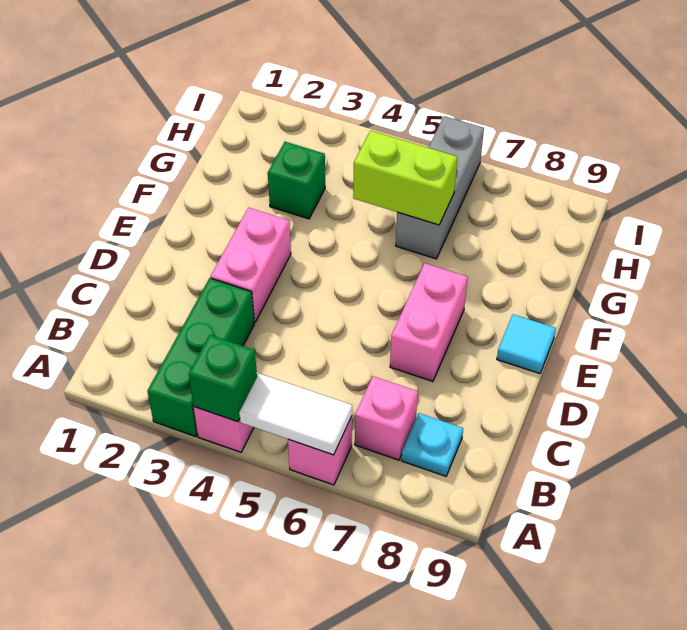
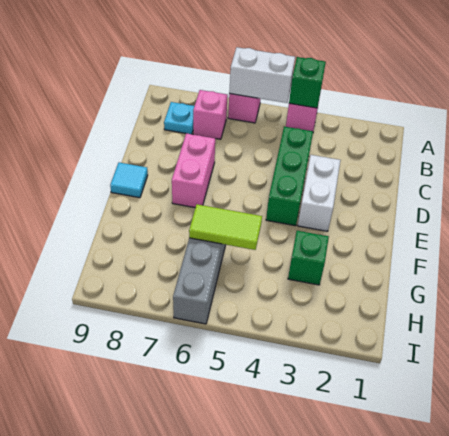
green brick A3:C3 level 1 -> green brick C4:E4 level 1
white tile A5:A6 level 2 -> white brick A5:A6 level 2
pink brick D3:E3 level 1 -> white brick D3:E3 level 1
lime brick G5:G6 level 2 -> lime tile G5:G6 level 2

